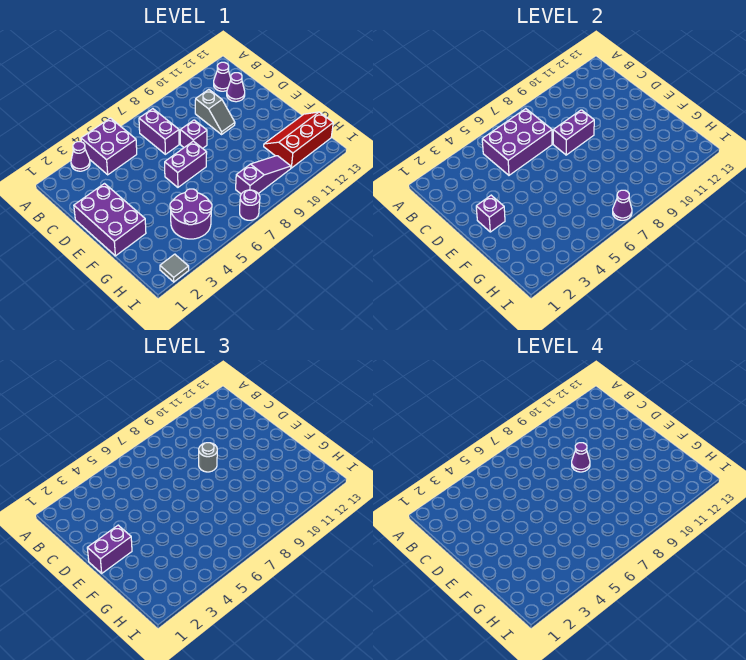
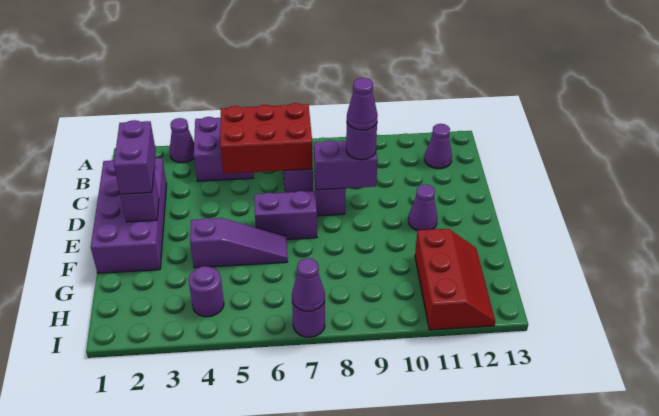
purple brick B5:C7 level 2 -> red brick B5:C7 level 2
grey slope C10:D10 level 1 top C -> none
purple cone C12 level 1 -> purple cone E11 level 1
purple brick D1:F2 level 1 -> purple brick C1:F2 level 1
grey round brick D9 level 3 -> purple round brick D9 level 3
purple brick E1:E2 level 3 -> purple brick D2:E2 level 3
purple round brick G4:H5 level 1 -> purple round brick H4 level 1
red slope G11:H13 level 1 top H -> red slope G11:I12 level 1 top 11
purple slope H8:H10 level 1 top 8 -> purple slope F4:F6 level 1 top 4
grey tile I2 level 1 -> none

